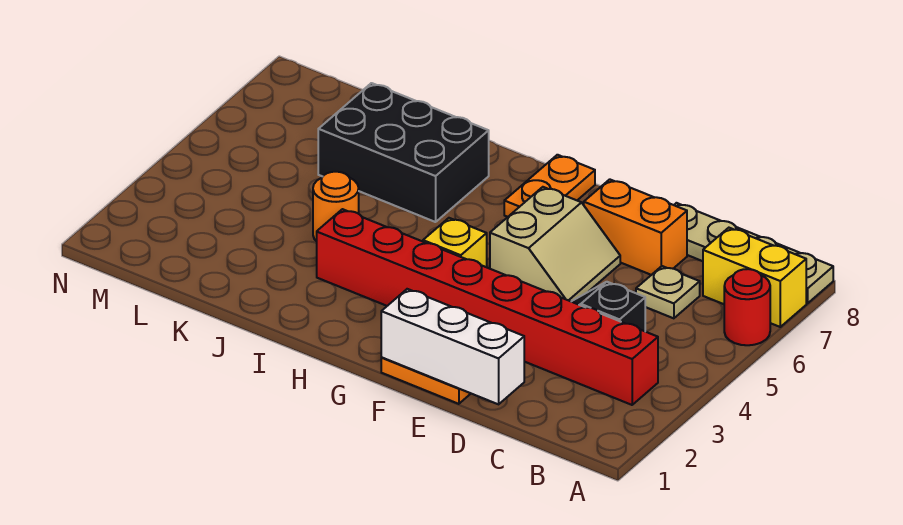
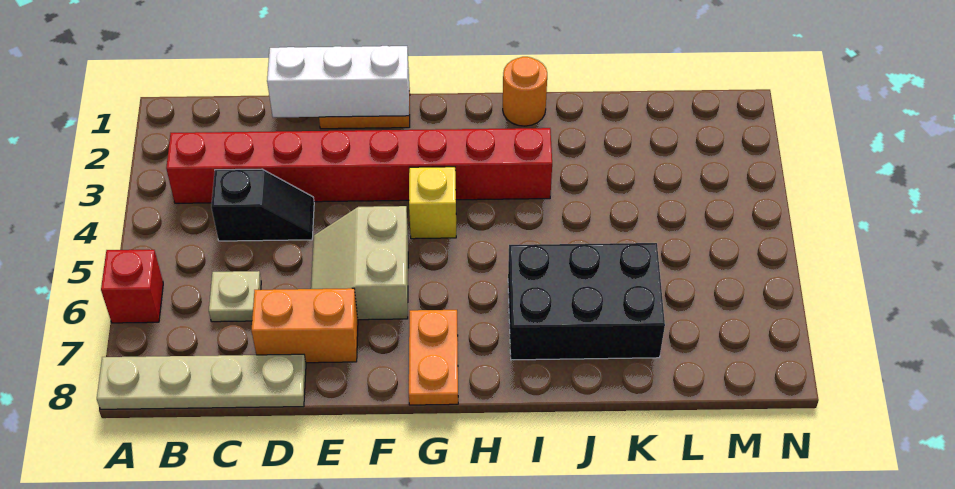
red round brick A6 level 1 -> red brick A6 level 1
yellow brick A7:B7 level 1 -> none
orange round brick J4 level 1 -> orange round brick I1 level 1

